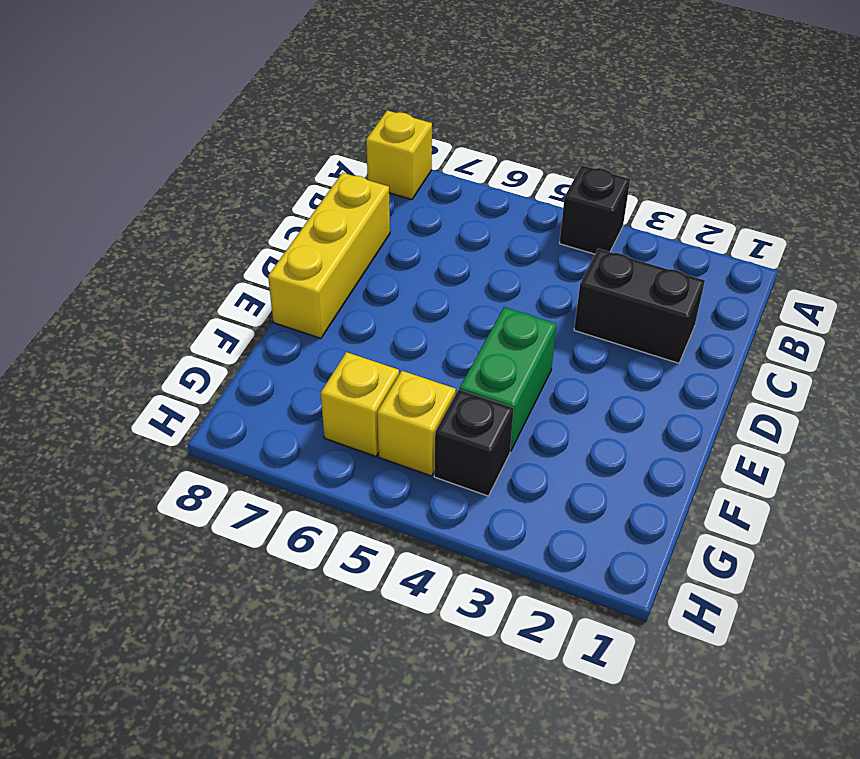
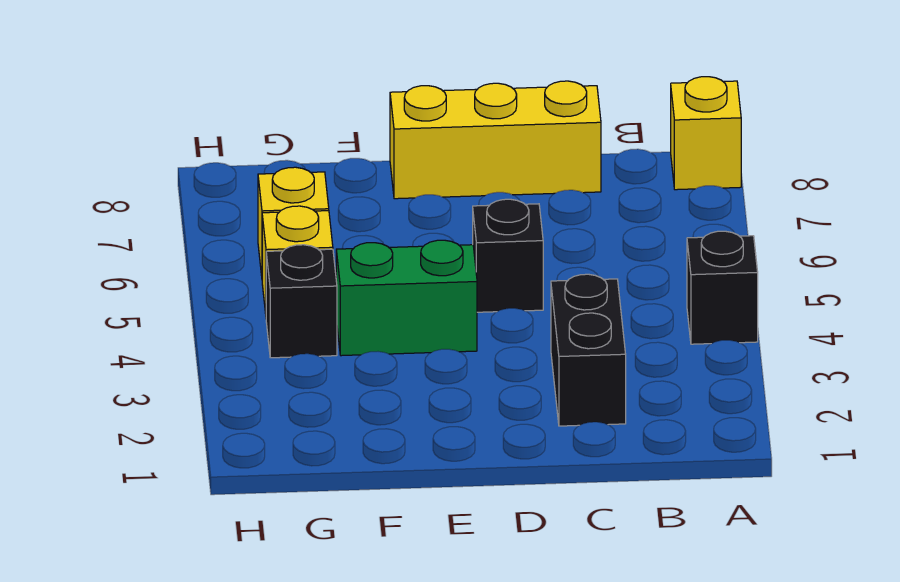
none -> black brick D5 level 1

